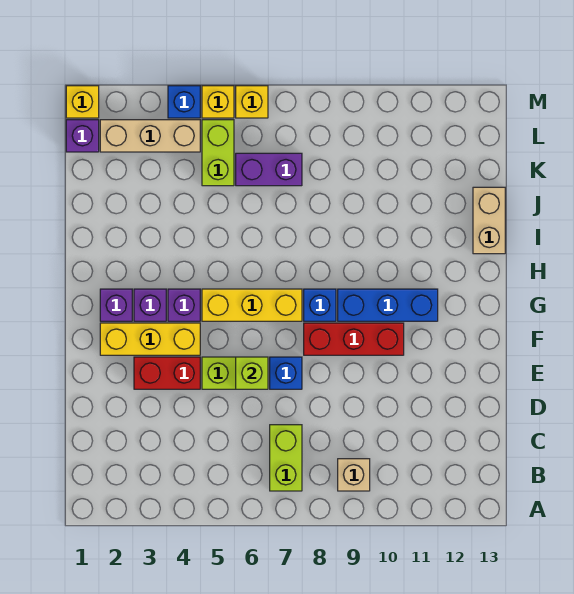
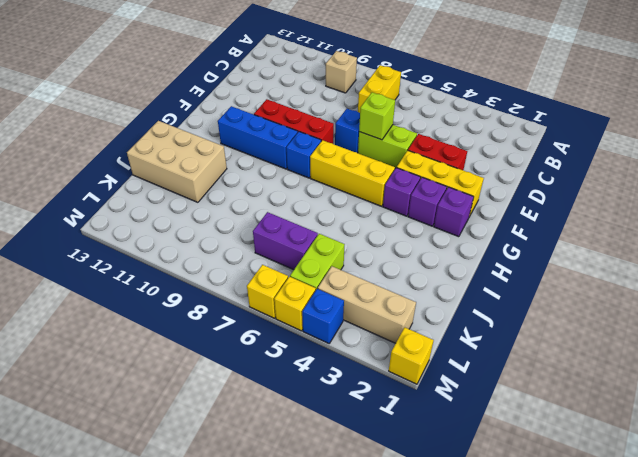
lime brick B7:C7 level 1 -> yellow brick B7:C7 level 1
tan brick I13:J13 level 1 -> tan brick I11:J13 level 1
purple brick L1 level 1 -> none

